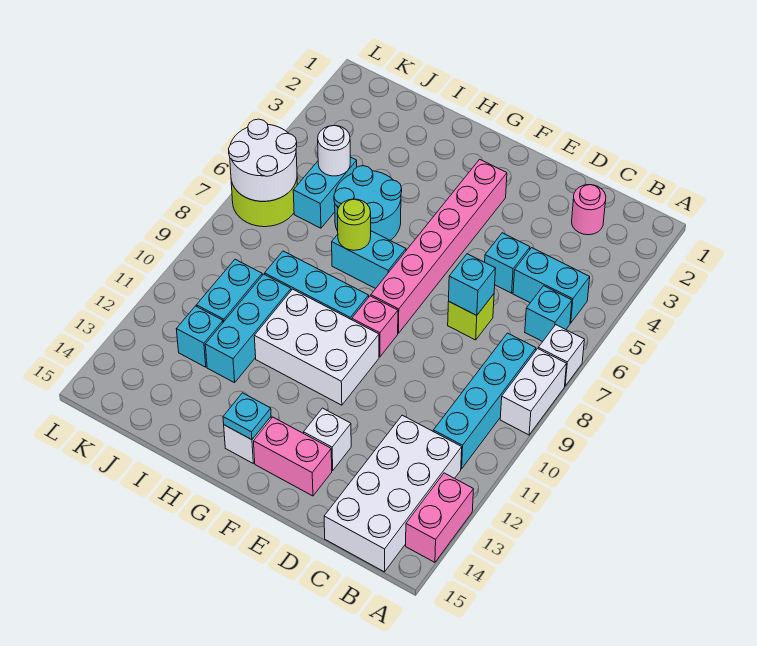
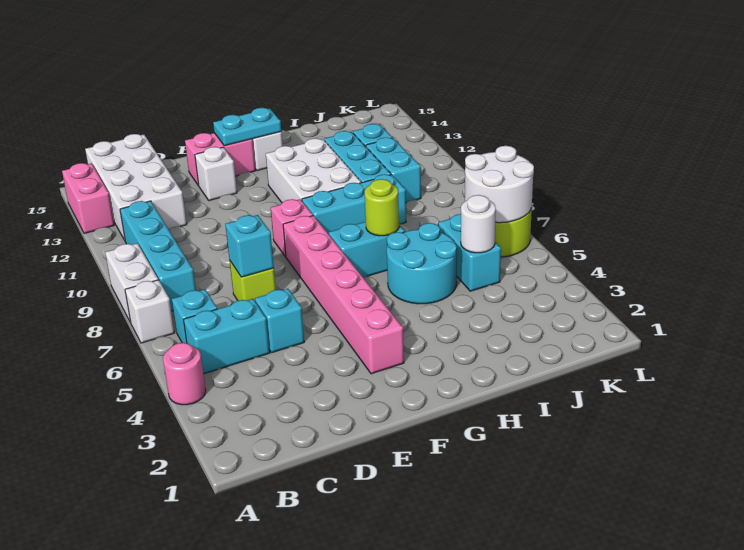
pink round brick C2 level 1 -> pink round brick A4 level 1
white brick F10:H11 level 1 -> white brick G10:H12 level 1
cyan plate G14 level 2 -> cyan plate F14:G14 level 2

